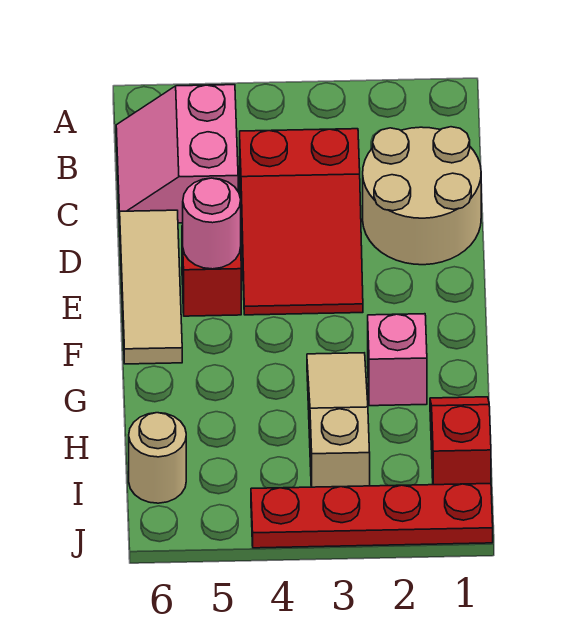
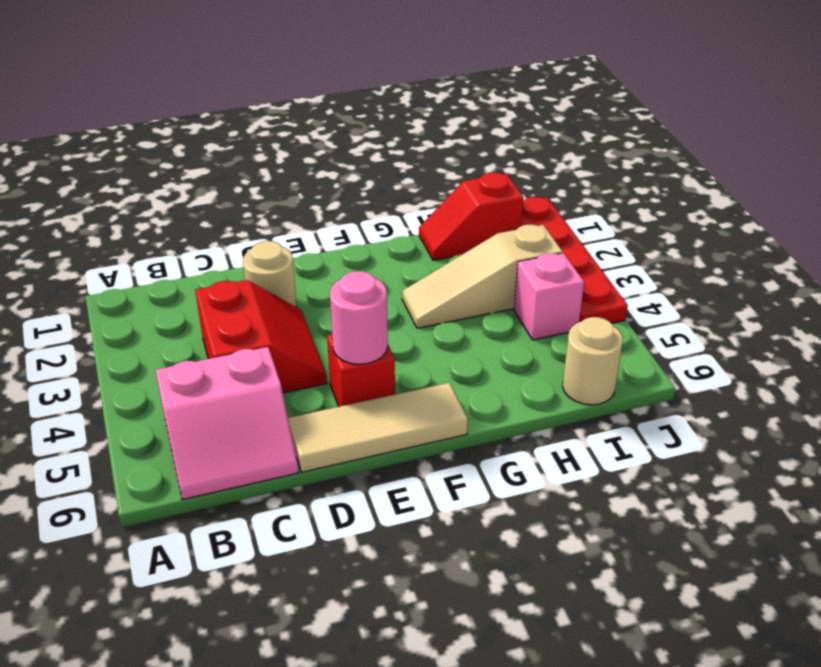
tan round brick C1:D2 level 1 -> tan round brick D2 level 1
red slope C3:E4 level 1 top C -> red slope C3:D4 level 1 top C
pink brick G2 level 1 -> pink brick I4 level 1

